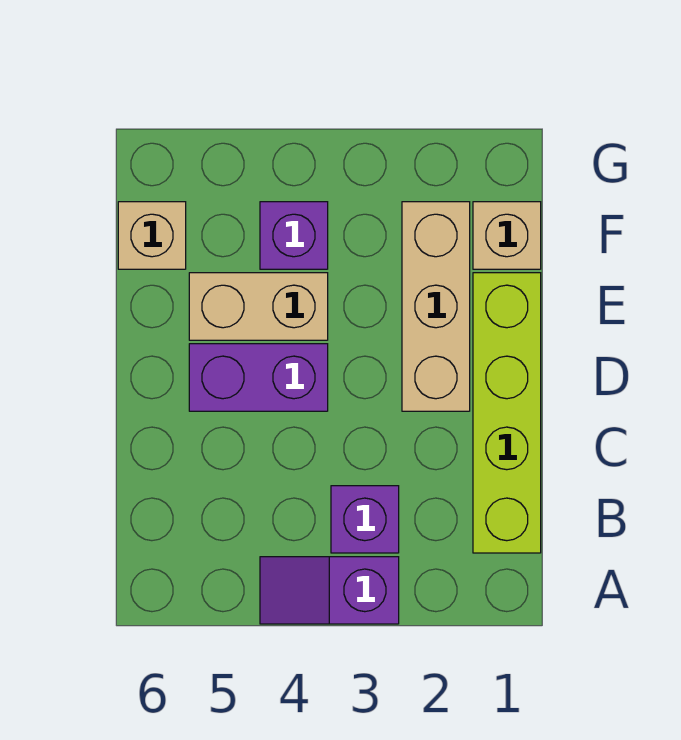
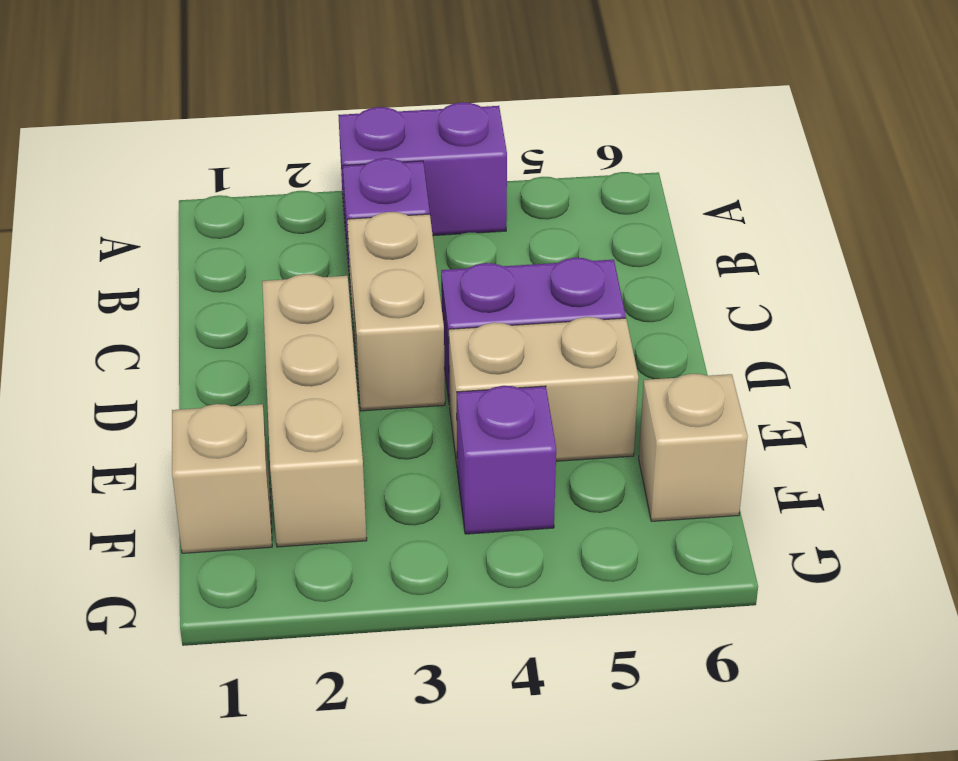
purple slope A3:A4 level 1 top 3 -> purple brick A3:A4 level 1
lime brick B1:E1 level 1 -> none
none -> tan brick C3:D3 level 1

